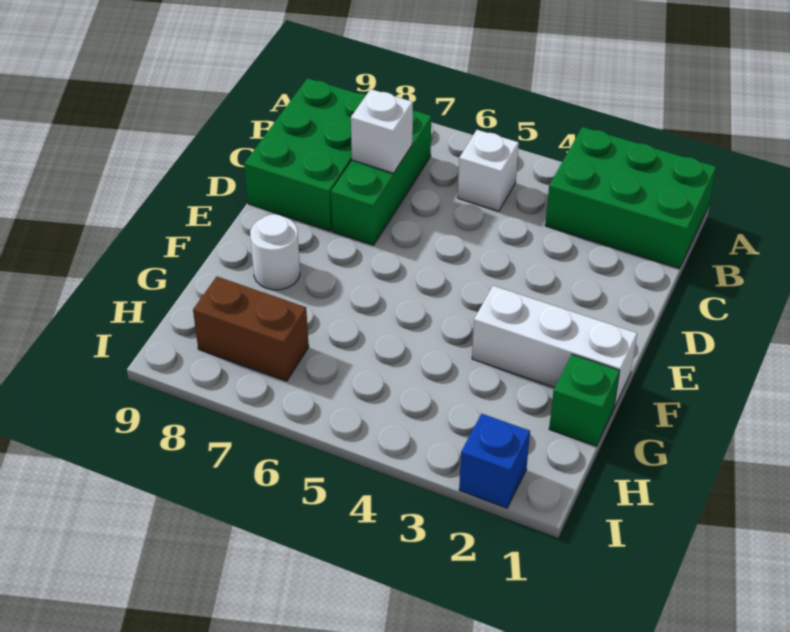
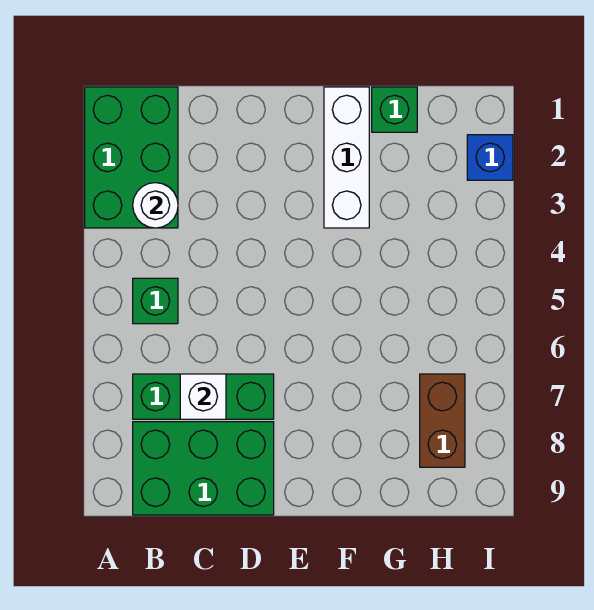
white brick B5 level 1 -> green brick B5 level 1
white round brick F8 level 1 -> white round brick B3 level 2

